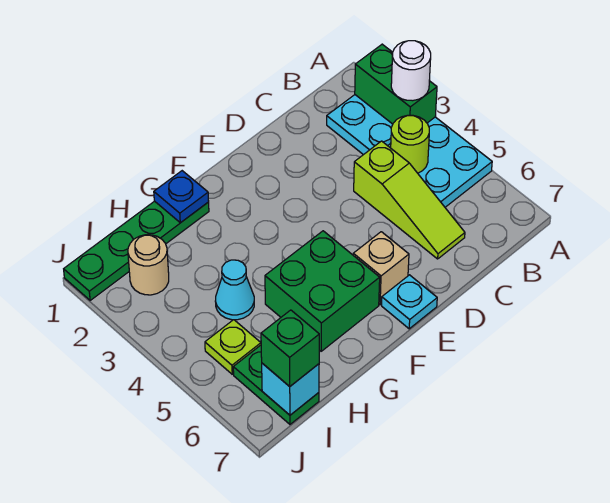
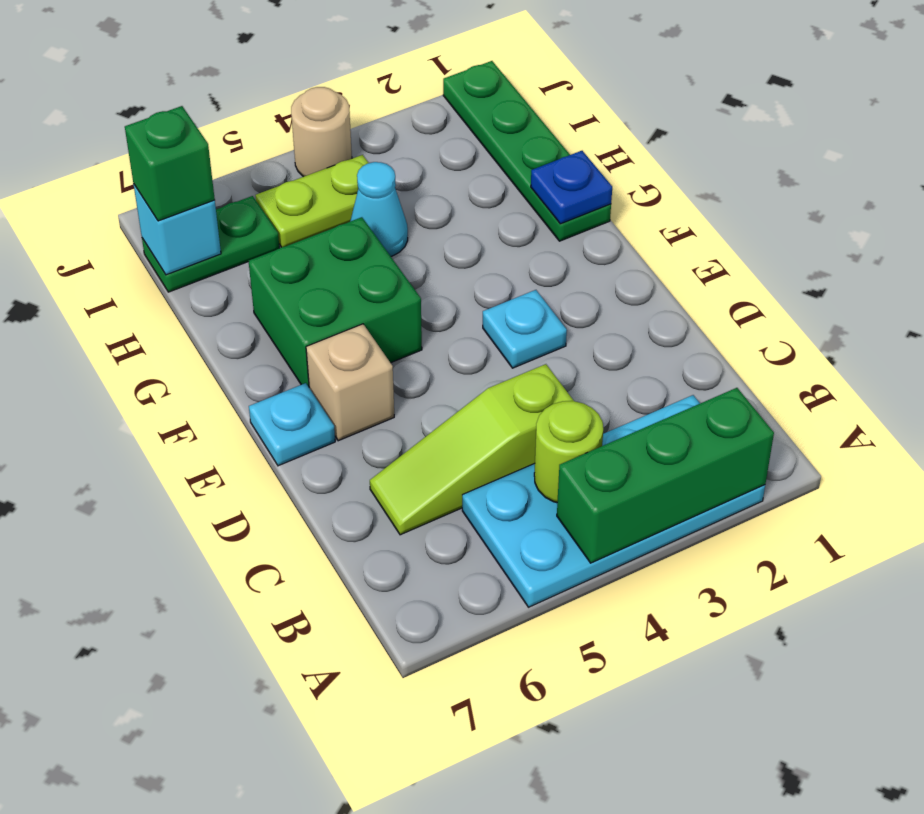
green brick A2:A3 level 2 -> green brick A2:A4 level 2
white round brick A3 level 3 -> none
none -> cyan plate E3 level 1
tan round brick I2 level 1 -> tan round brick J4 level 1
lime plate I5 level 1 -> lime plate I4:I5 level 1

